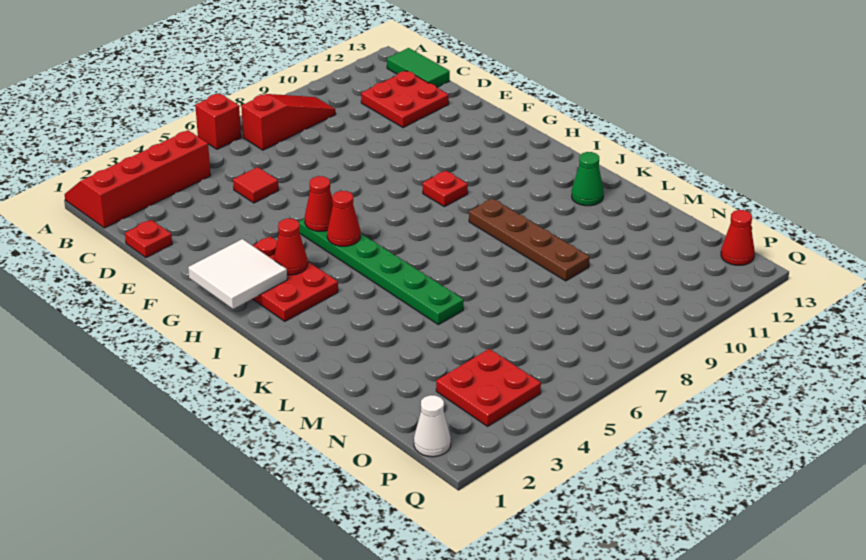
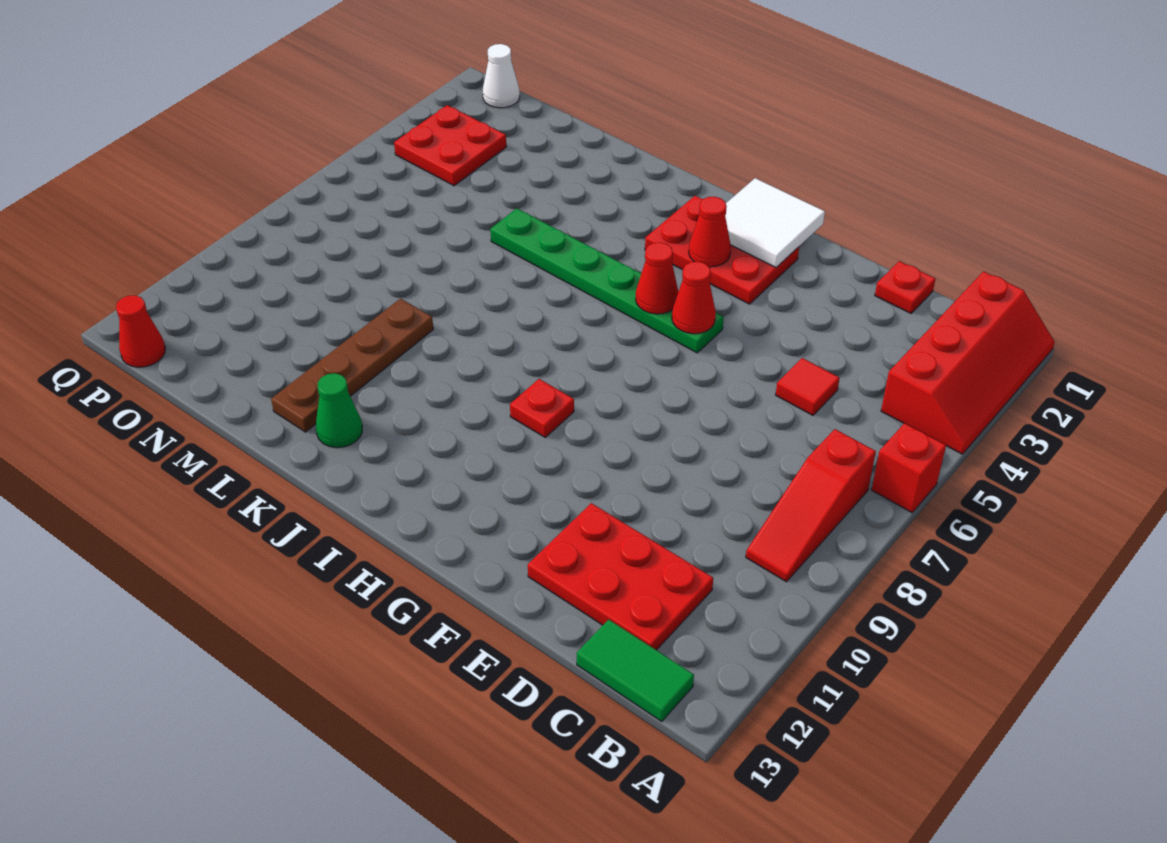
red plate C11:D12 level 1 -> red plate C11:E12 level 1
brown plate J9:M9 level 1 -> brown plate L9:L12 level 1

